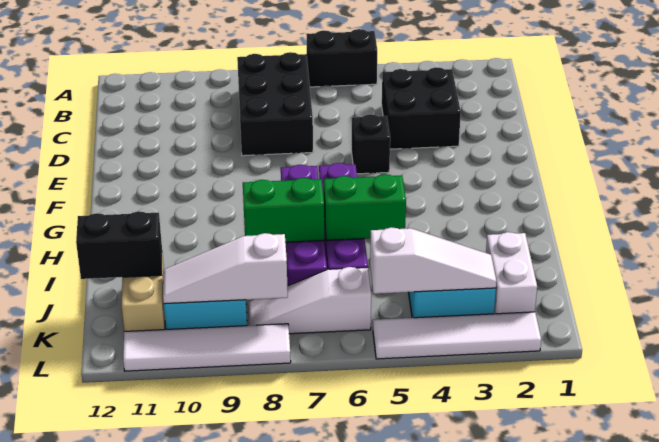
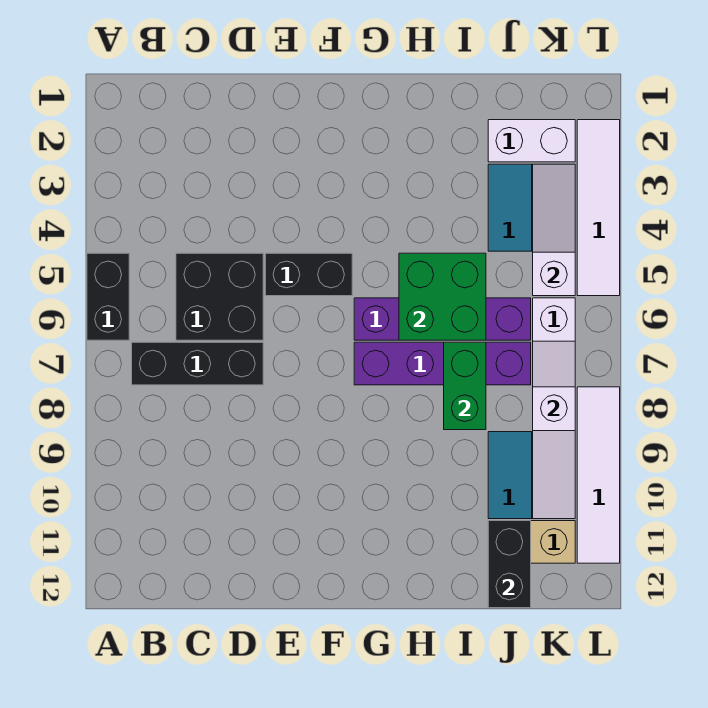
black brick B7:D8 level 1 -> black brick B7:D7 level 1
black brick C3:D4 level 1 -> black brick C5:D6 level 1
black brick E5 level 1 -> black brick E5:F5 level 1
green brick I5:I6 level 2 -> green brick H5:I6 level 2

